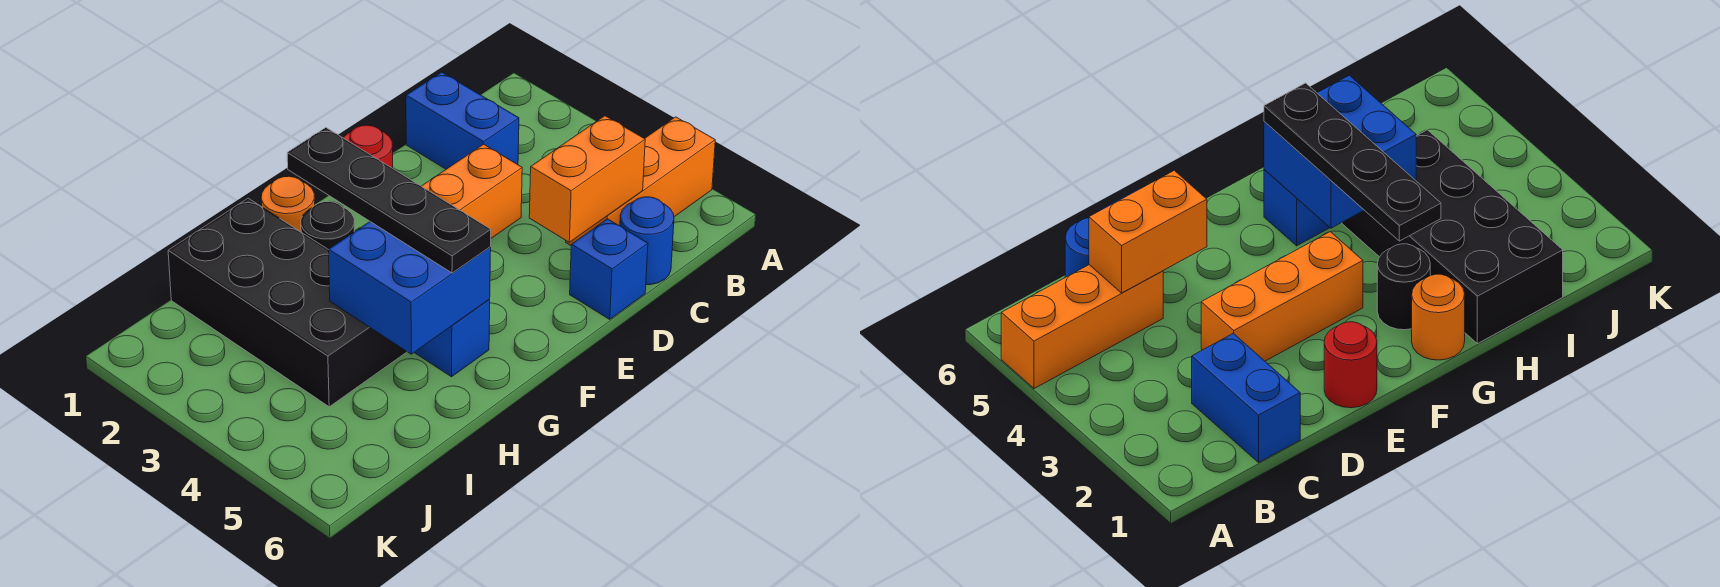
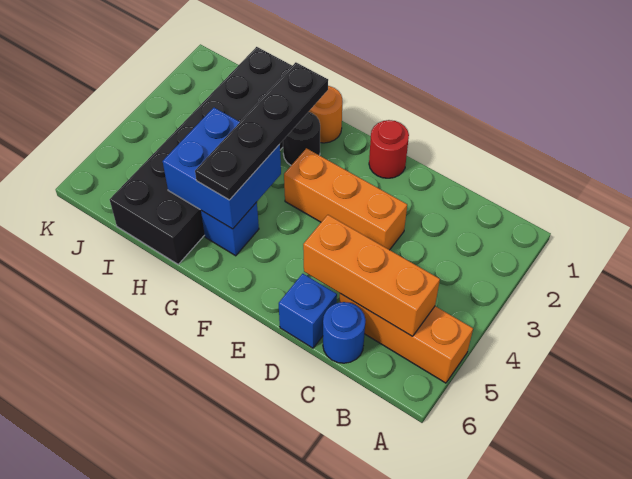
blue brick C1:C2 level 1 -> none
orange brick C5:D5 level 2 -> orange brick B5:D5 level 2
black brick H1:I4 level 1 -> black brick H1:I6 level 1

